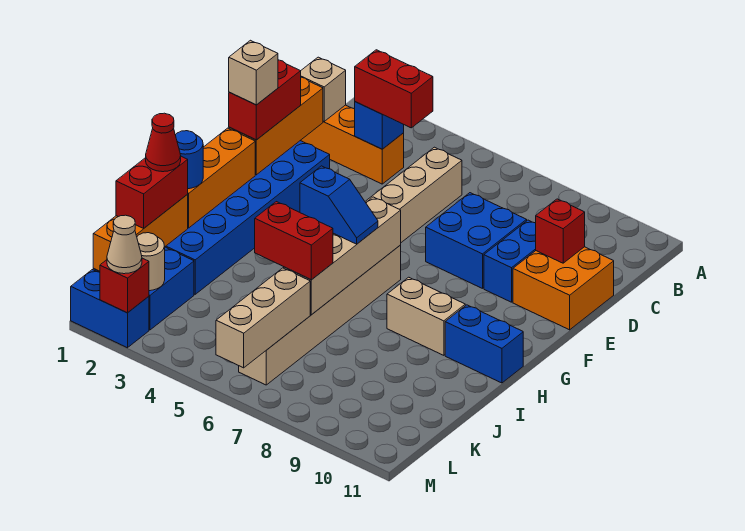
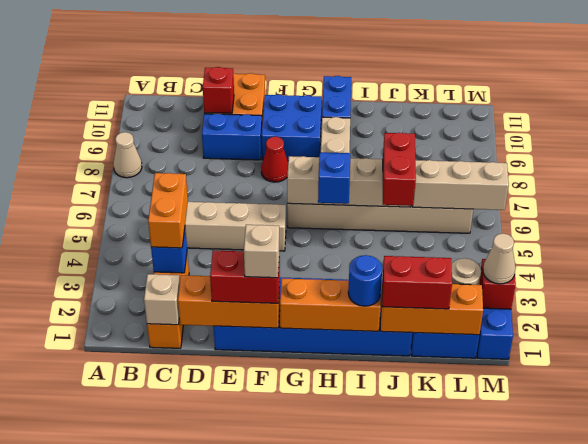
none -> tan cone A8 level 1
red brick C3:C4 level 3 -> orange brick C3:C4 level 3
blue brick D7:E8 level 1 -> blue brick F9:G10 level 1
red cone J1 level 4 -> red cone F8 level 1

